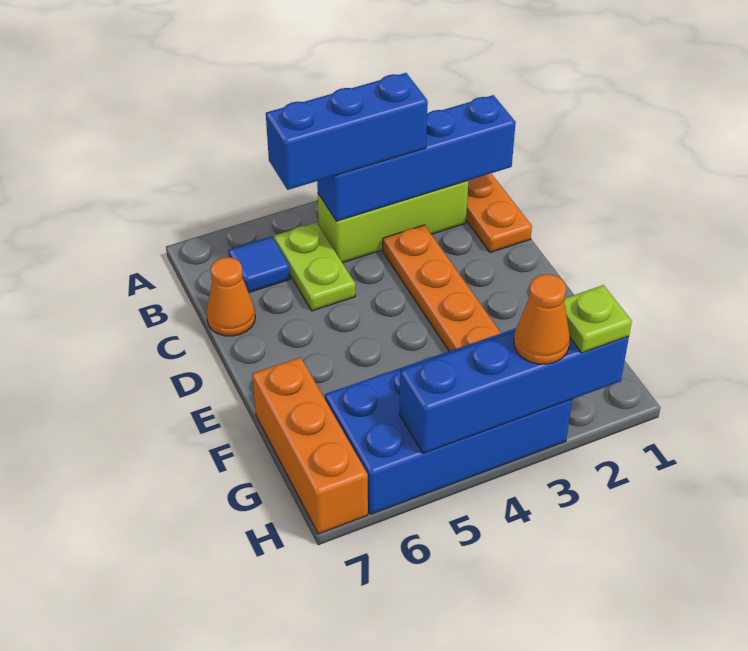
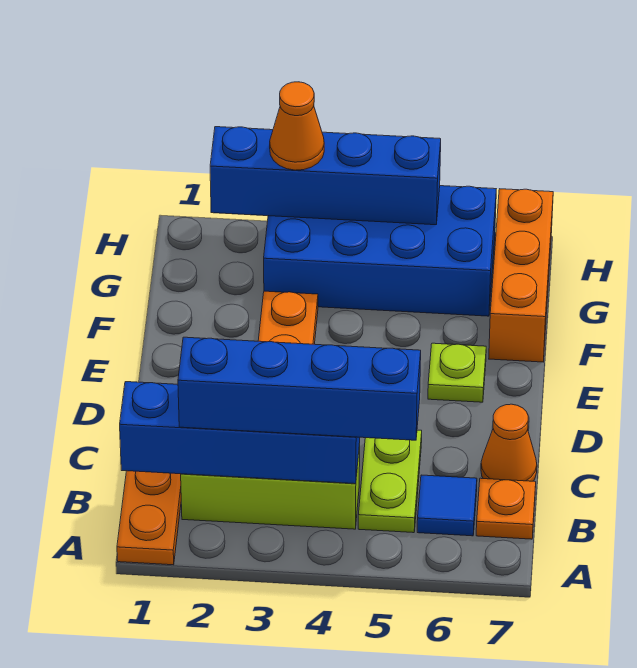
blue brick B3:B5 level 3 -> blue brick B2:B5 level 3
none -> orange plate B7 level 1
lime plate H2 level 3 -> lime plate E6 level 1

